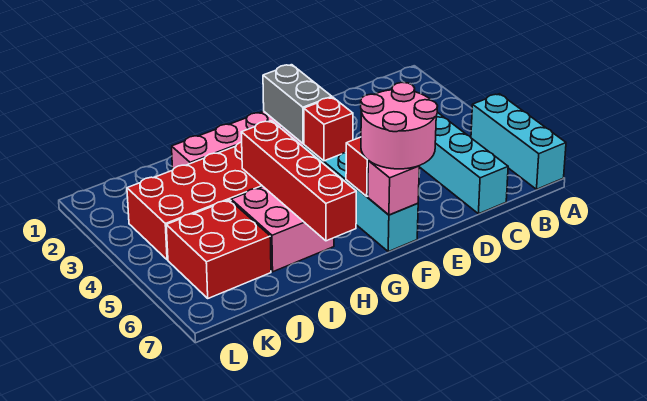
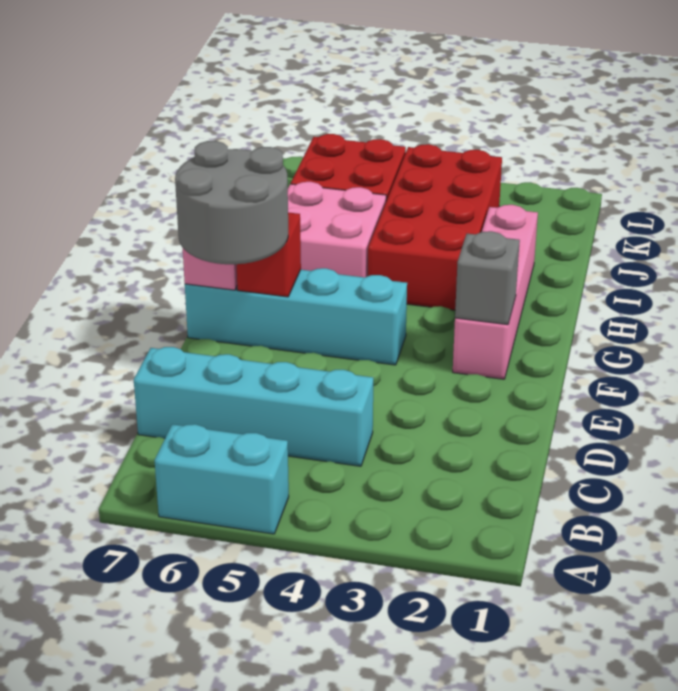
cyan brick A5:A7 level 1 -> cyan brick A5:A6 level 1
pink round brick E6:F7 level 3 -> grey round brick E6:F7 level 3
grey brick F2:F3 level 2 -> grey brick F2 level 2
red brick F4 level 2 -> none
red brick H4:H7 level 2 -> none

